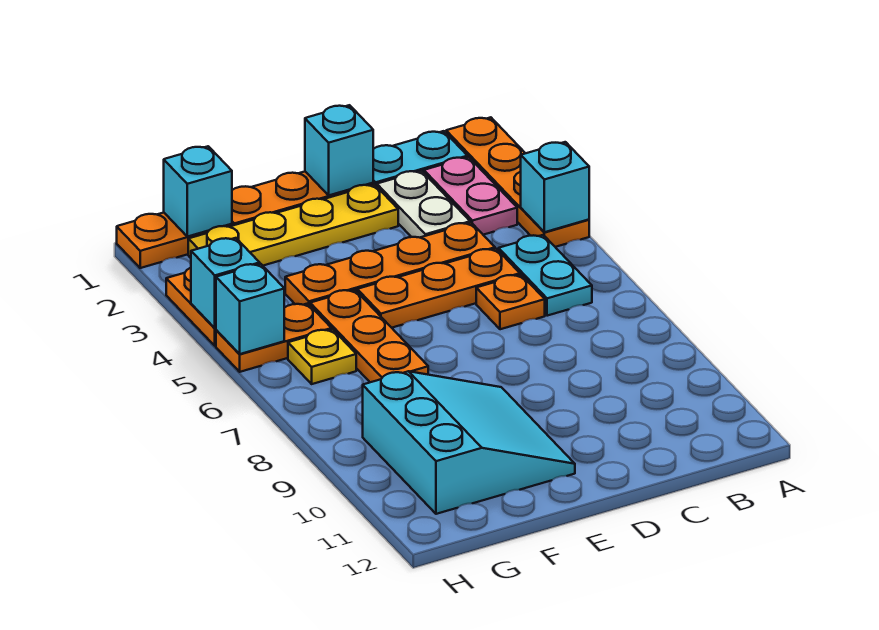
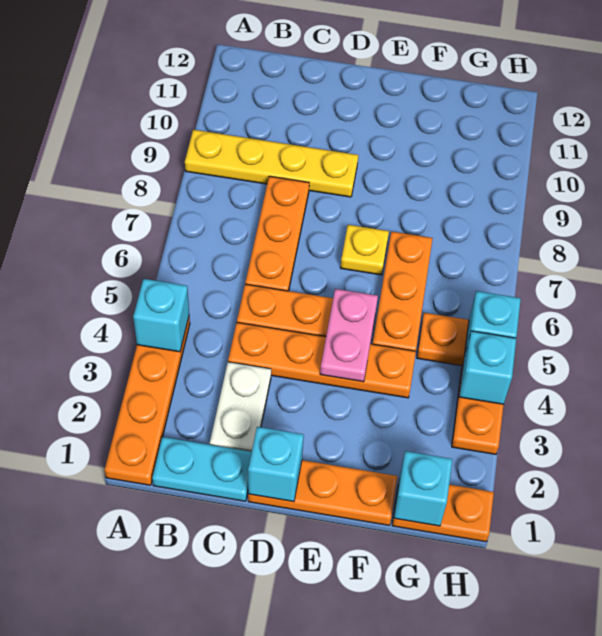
pink plate B2:B3 level 1 -> pink plate E4:E5 level 2
cyan plate B5:B6 level 1 -> none
orange plate C6 level 1 -> orange plate C6:C8 level 1
yellow plate D2:G2 level 1 -> yellow plate A9:D9 level 1
cyan slope E9:G11 level 1 top G -> none
yellow plate G6 level 1 -> yellow plate E7 level 1

